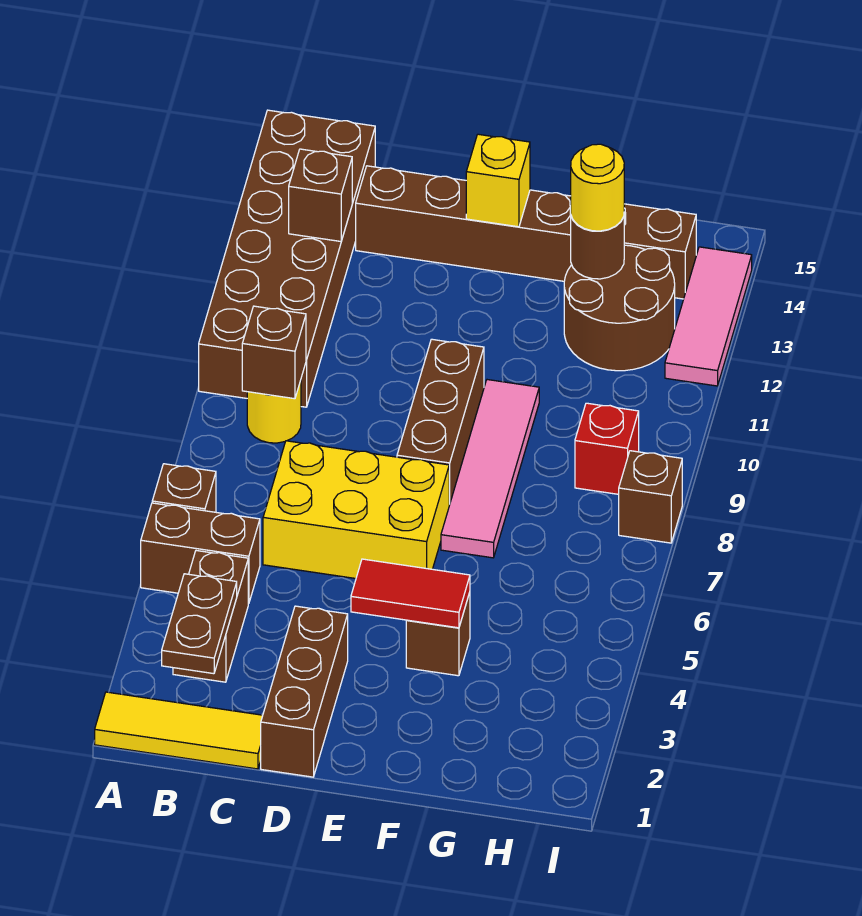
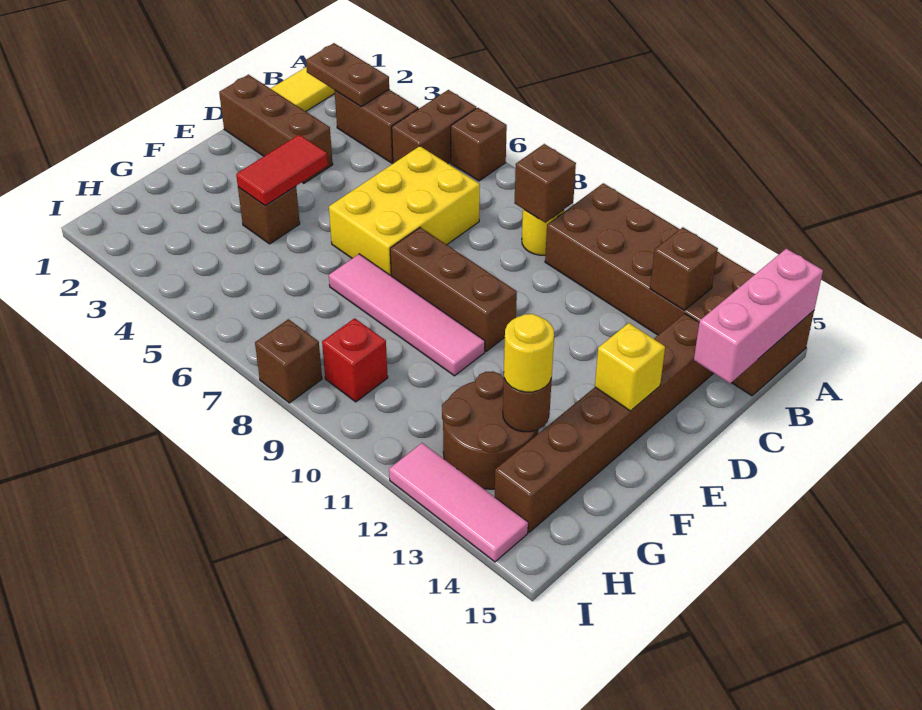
none -> pink brick A15:C15 level 2

